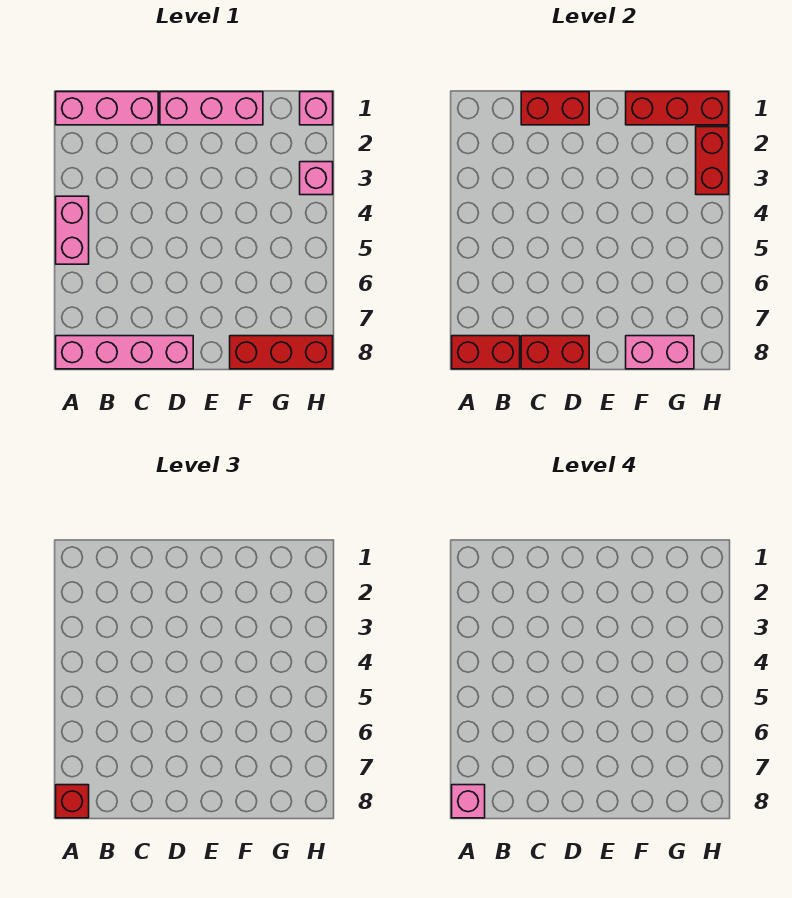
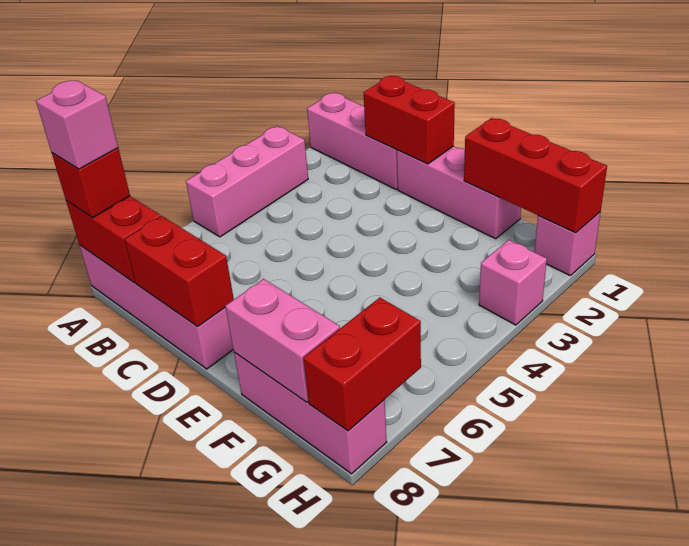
pink brick A4:A5 level 1 -> pink brick A3:A5 level 1
red brick F8:H8 level 1 -> pink brick F8:H8 level 1
red brick H2:H3 level 2 -> red brick H7:H8 level 2

